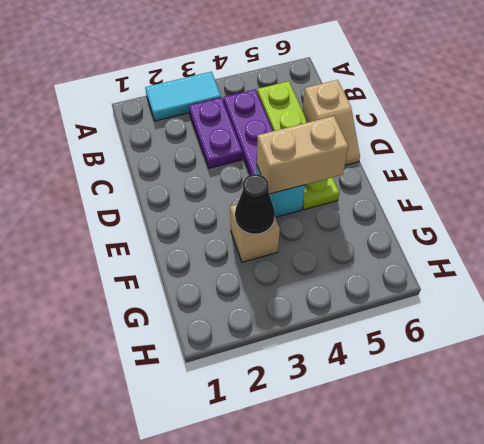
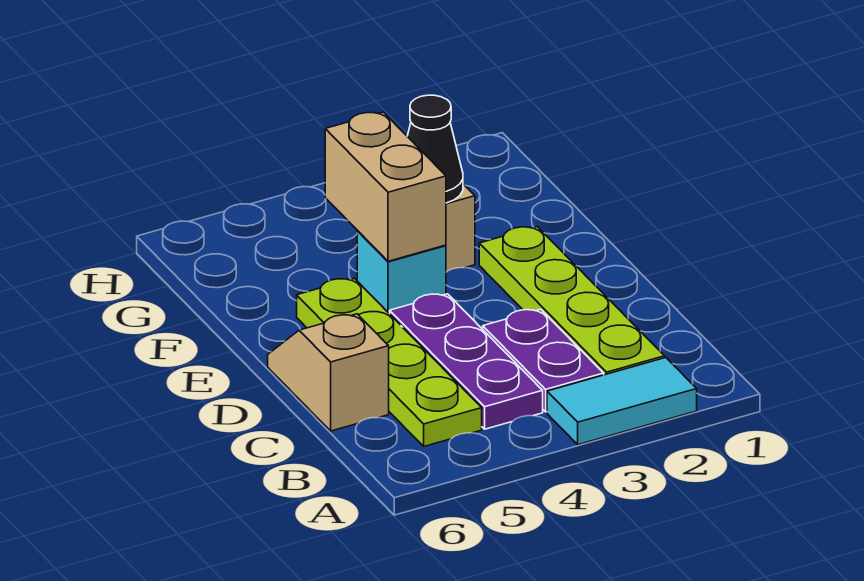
none -> lime plate B2:E2 level 1
tan brick E4:E5 level 2 -> tan brick E4:F4 level 2

